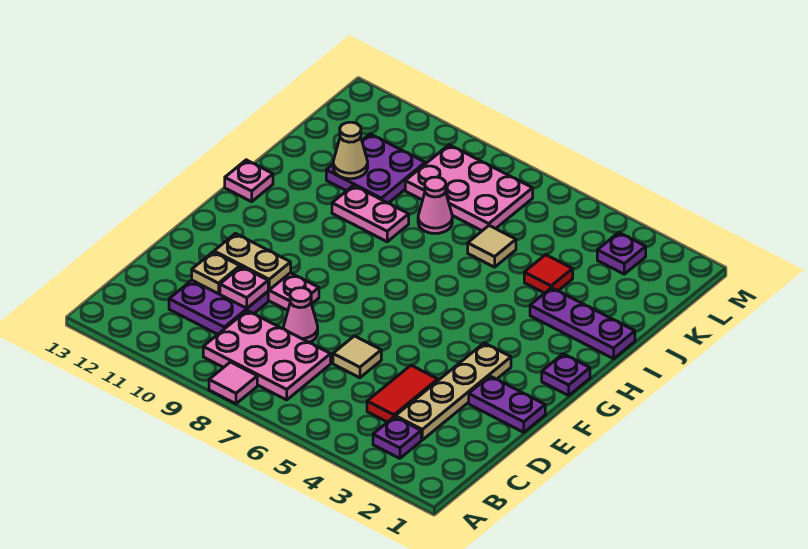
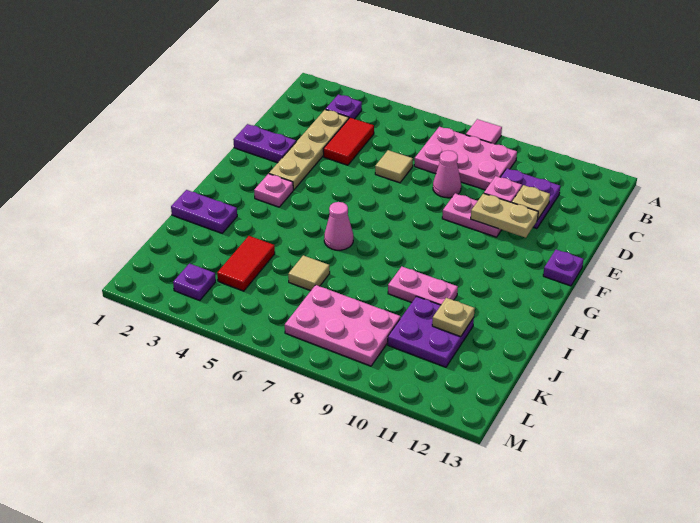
purple plate G1 level 1 -> purple plate F13 level 1
pink plate H13 level 1 -> pink plate G3 level 1
purple plate I1:I3 level 1 -> purple plate I1:I2 level 1
red tile J4 level 1 -> red tile J4:K4 level 1
pink cone J8 level 1 -> pink cone H6 level 1
tan cone J11 level 2 -> tan plate J11 level 2

